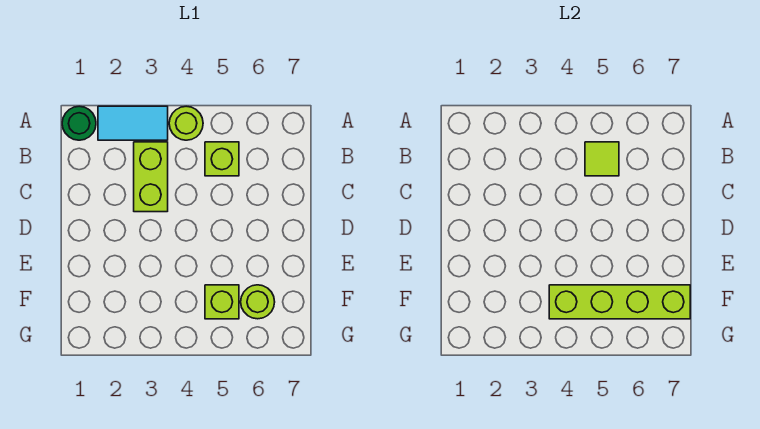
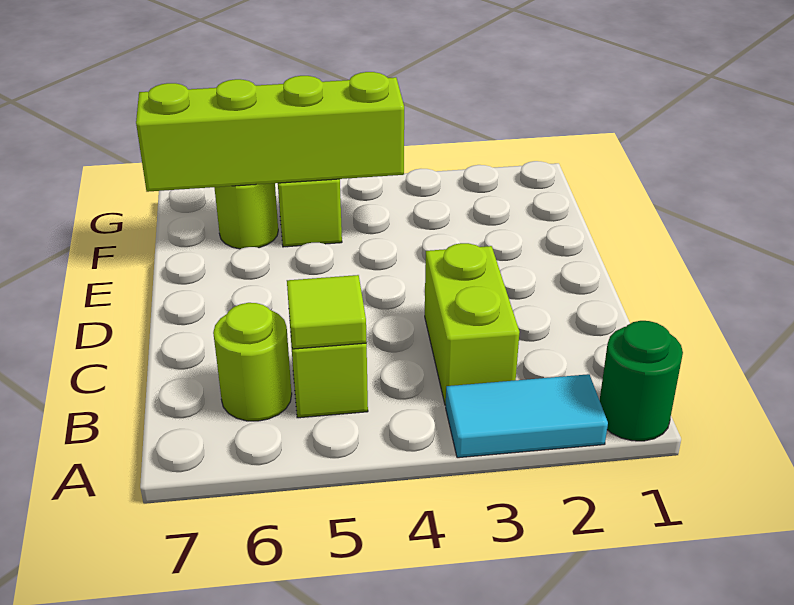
lime round brick A4 level 1 -> lime round brick B6 level 1

